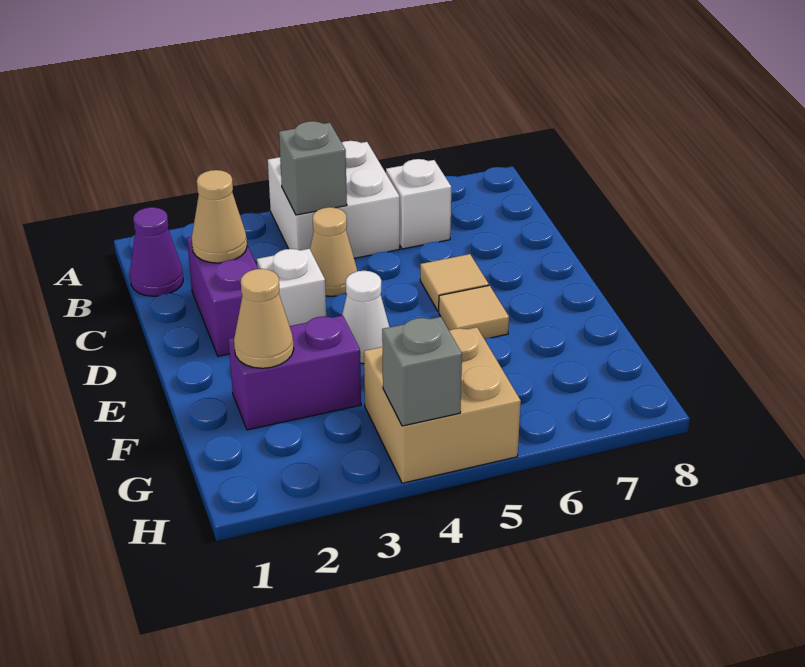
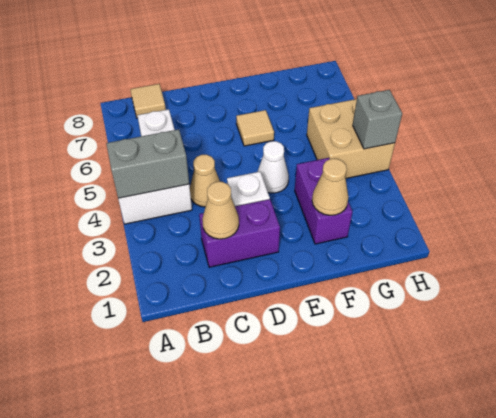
purple cone B1 level 1 -> none
grey brick B4 level 2 -> grey brick A4:B4 level 2
tan tile D6 level 1 -> tan tile B8 level 1

